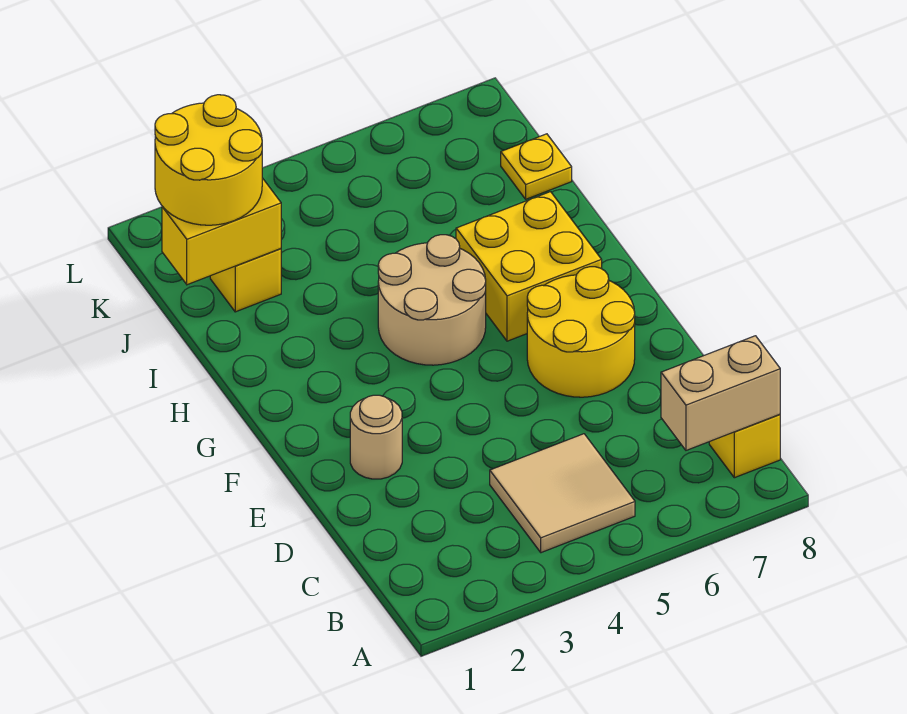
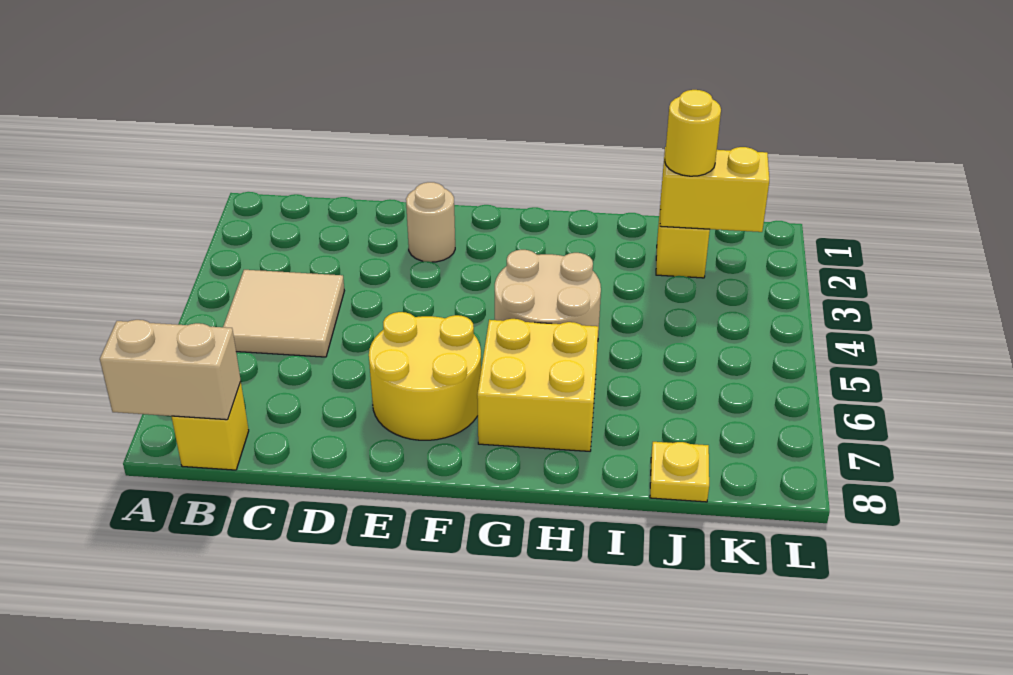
tan brick B7:B8 level 2 -> tan brick A8:B8 level 2
yellow brick J1:J2 level 2 -> yellow brick J2:K2 level 2
yellow round brick J1:K2 level 3 -> yellow round brick J2 level 3

